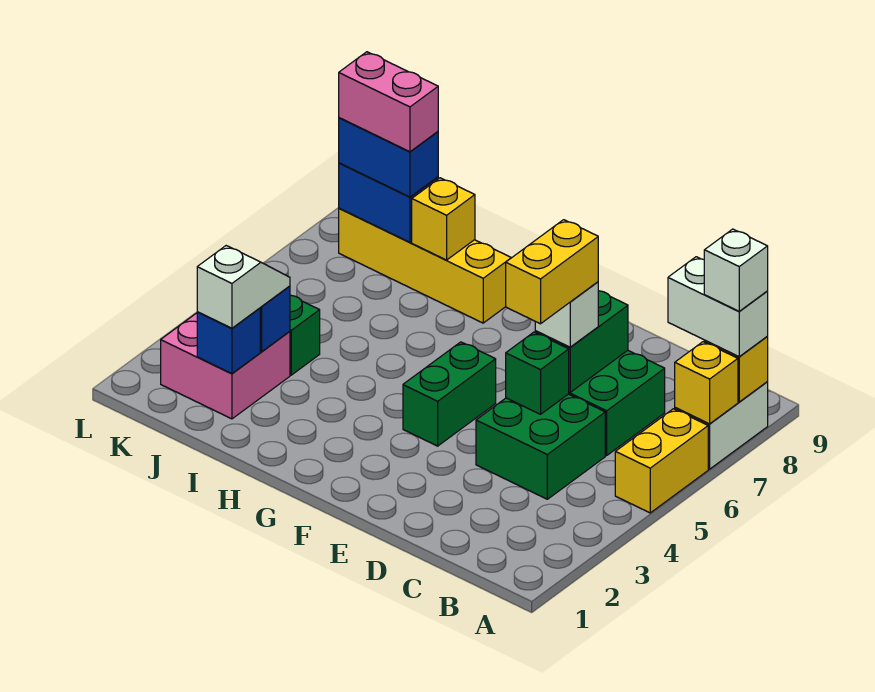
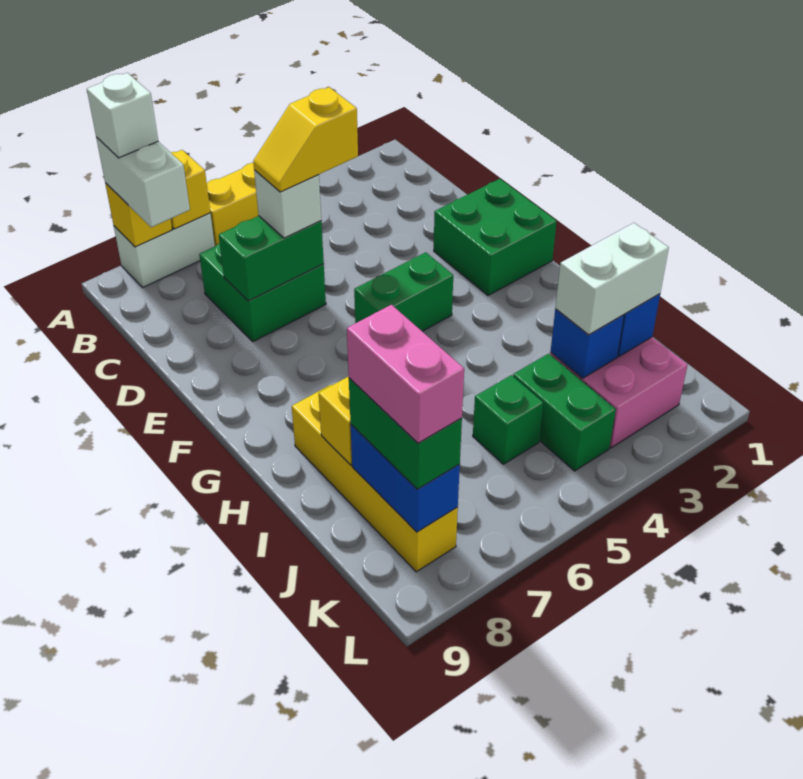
green brick C4:D5 level 1 -> green brick E1:F2 level 1
green brick D5 level 2 -> green brick J5 level 1
yellow brick D5:D6 level 4 -> yellow slope D5:D6 level 4 top 5
white slope J2:J3 level 3 top 2 -> white brick J2:J3 level 3
blue brick J8:K8 level 3 -> green brick J8:K8 level 3

